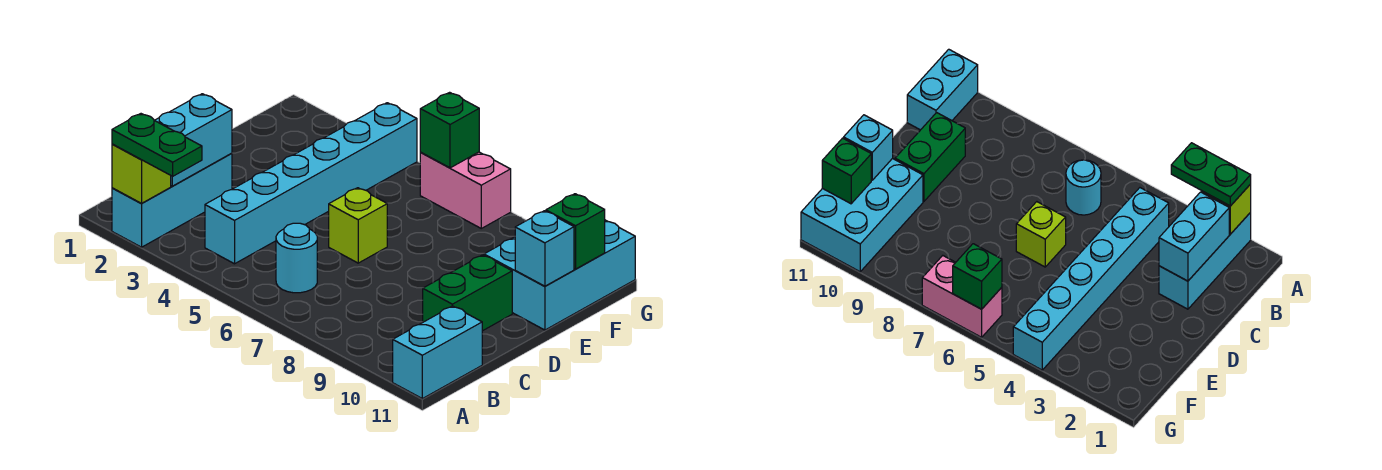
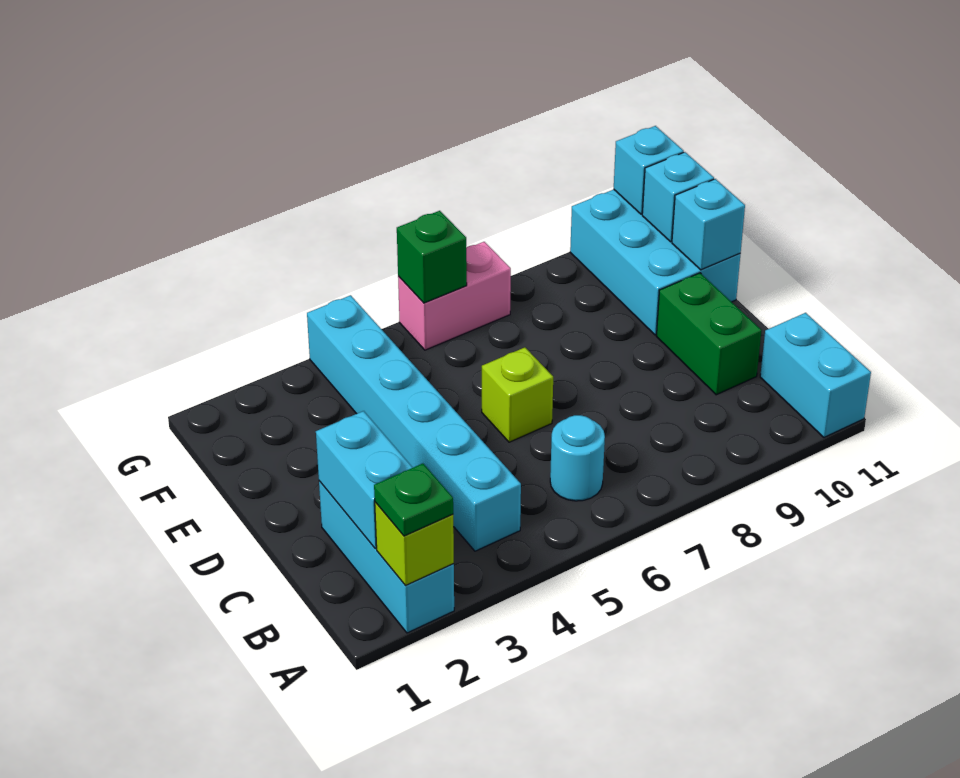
green plate A2:A3 level 3 -> green plate A2 level 3
green brick F11 level 2 -> cyan brick F11 level 2
none -> cyan brick G11 level 2

